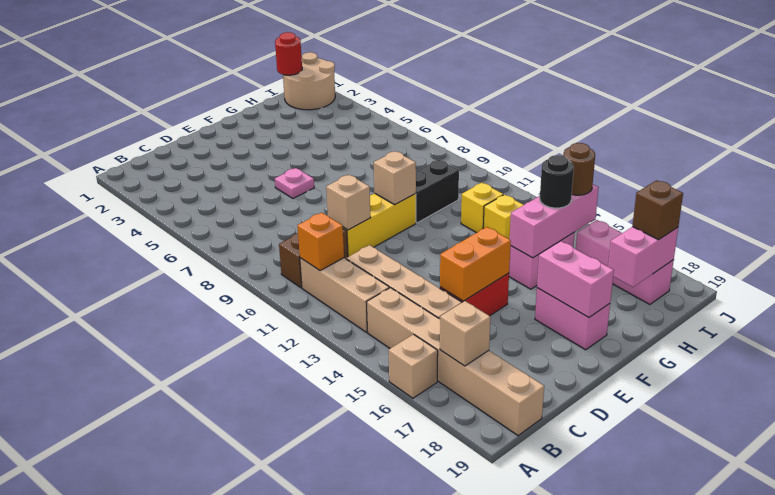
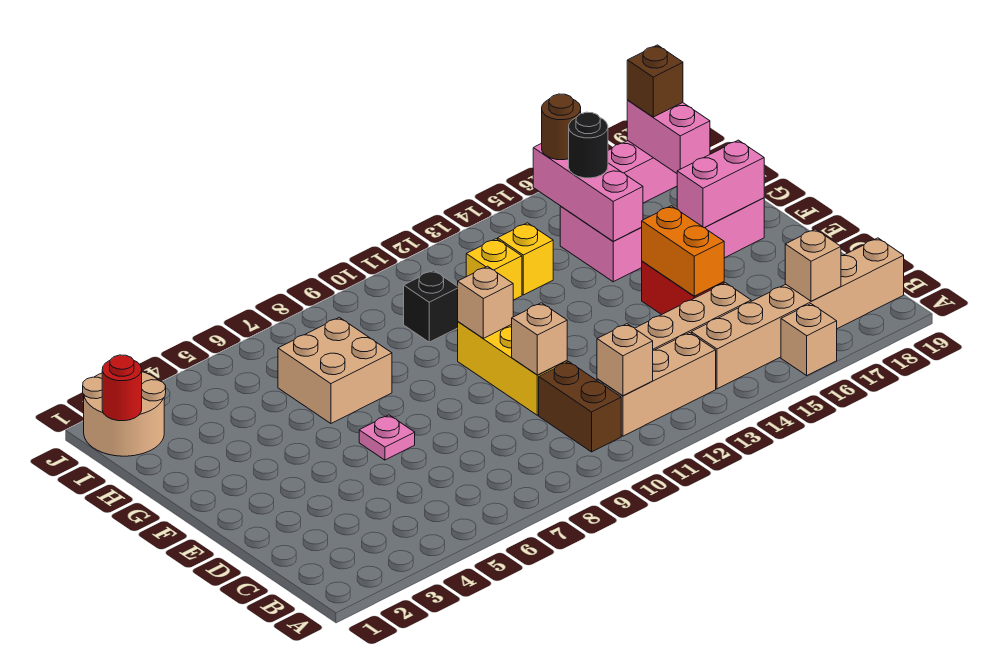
orange brick B11 level 2 -> tan brick B11 level 2
none -> tan brick G6:H7 level 1
black brick G10:H10 level 1 -> black brick H10 level 1

